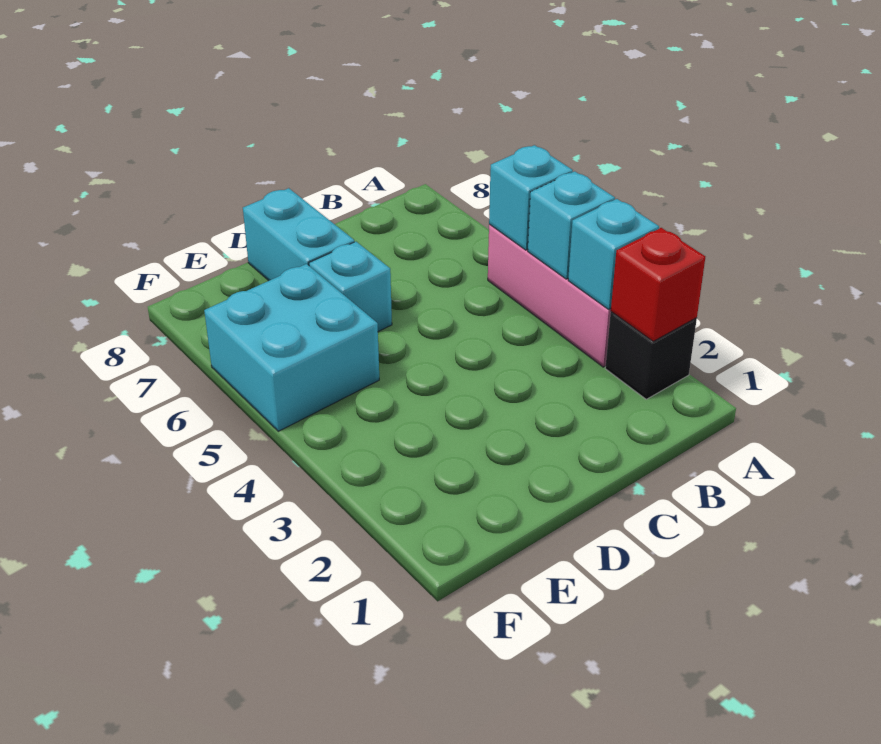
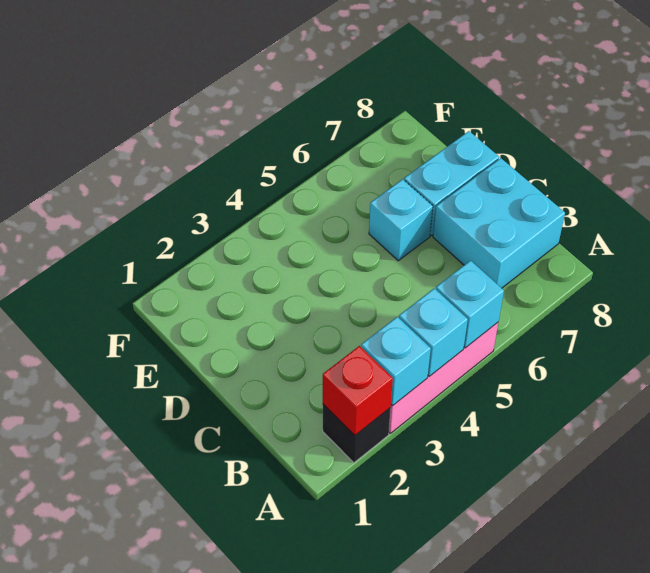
cyan brick E5:F6 level 1 -> cyan brick B7:C8 level 1

